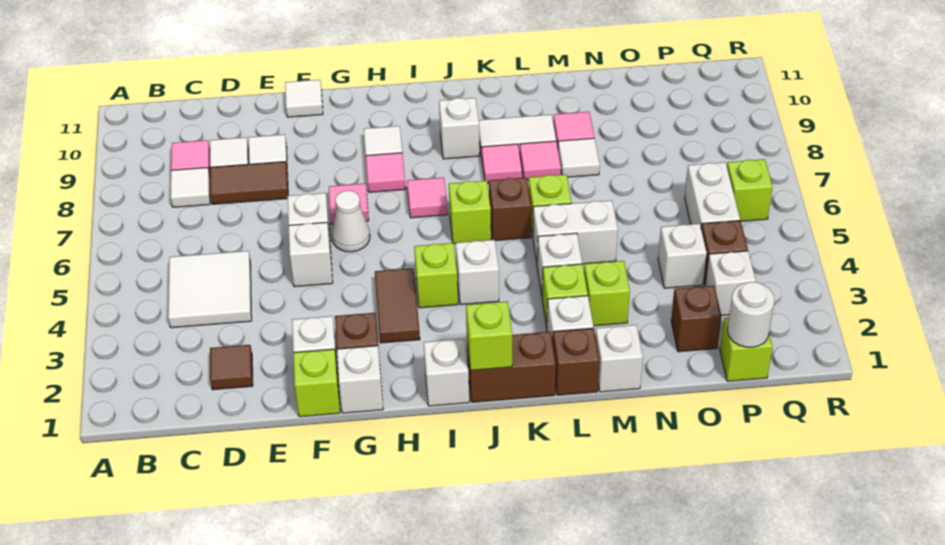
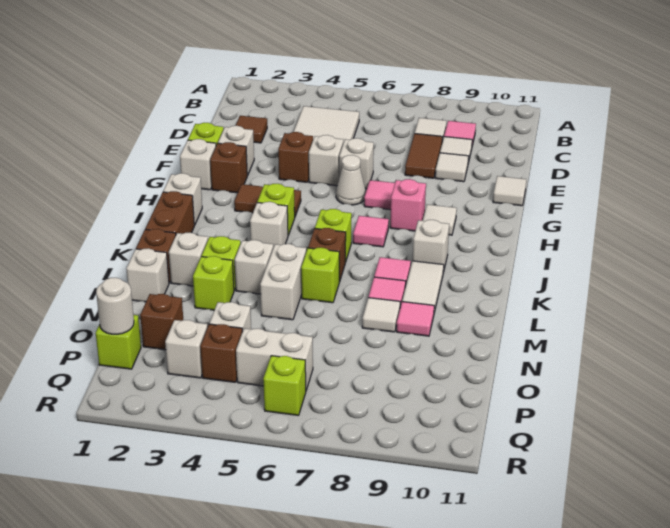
none -> brown brick F4 level 1
pink tile H8 level 1 -> pink brick H8 level 1
lime brick J1 level 2 -> none

